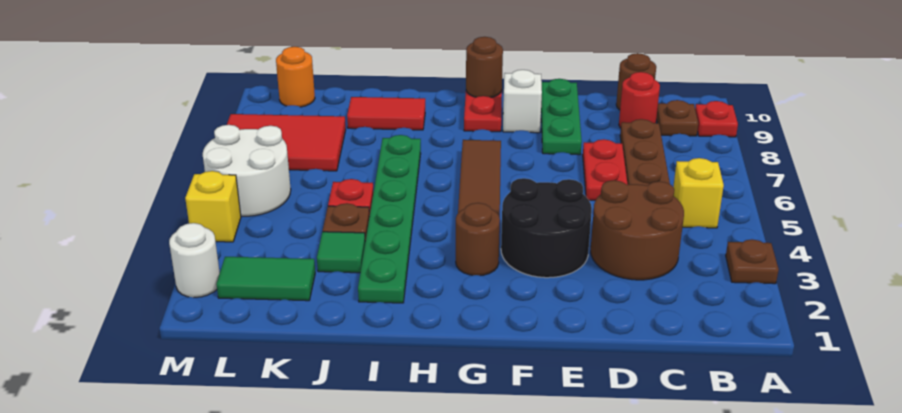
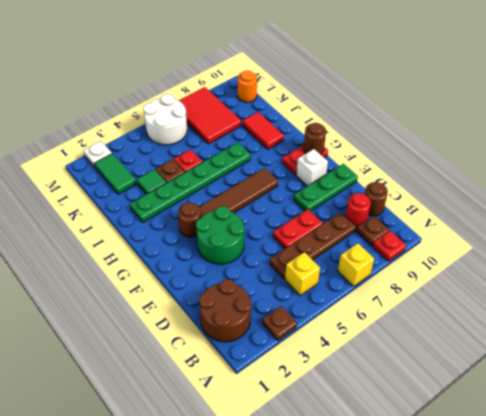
brown round brick C3:D4 level 1 -> brown round brick B1:C2 level 1
black round brick E3:F4 level 1 -> green round brick E3:F4 level 1
white round brick M2 level 1 -> white plate M2 level 1
yellow brick M4 level 1 -> yellow brick A7 level 1

